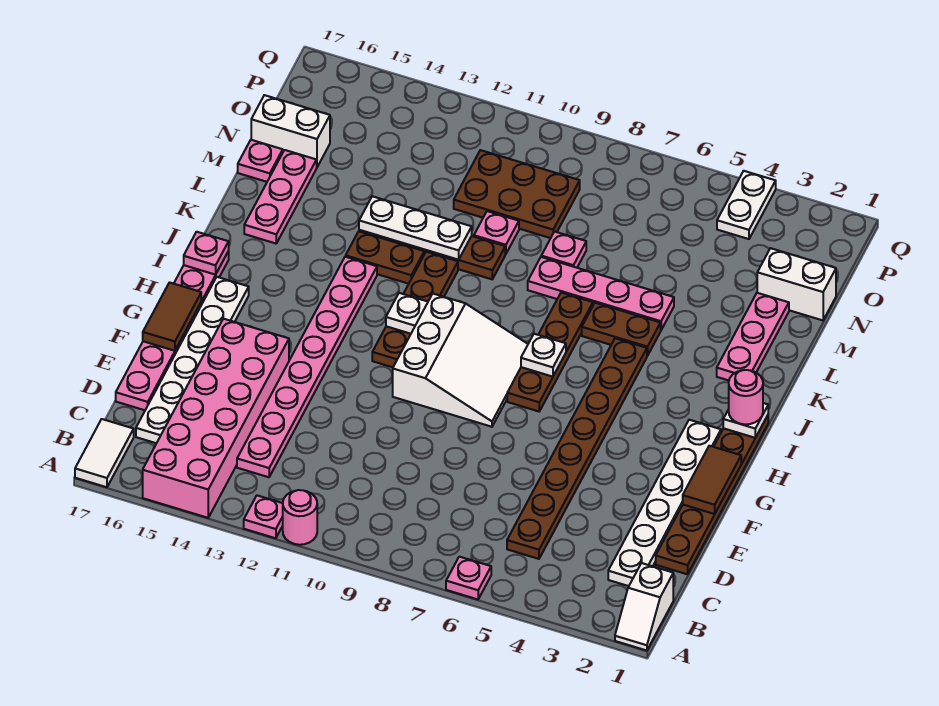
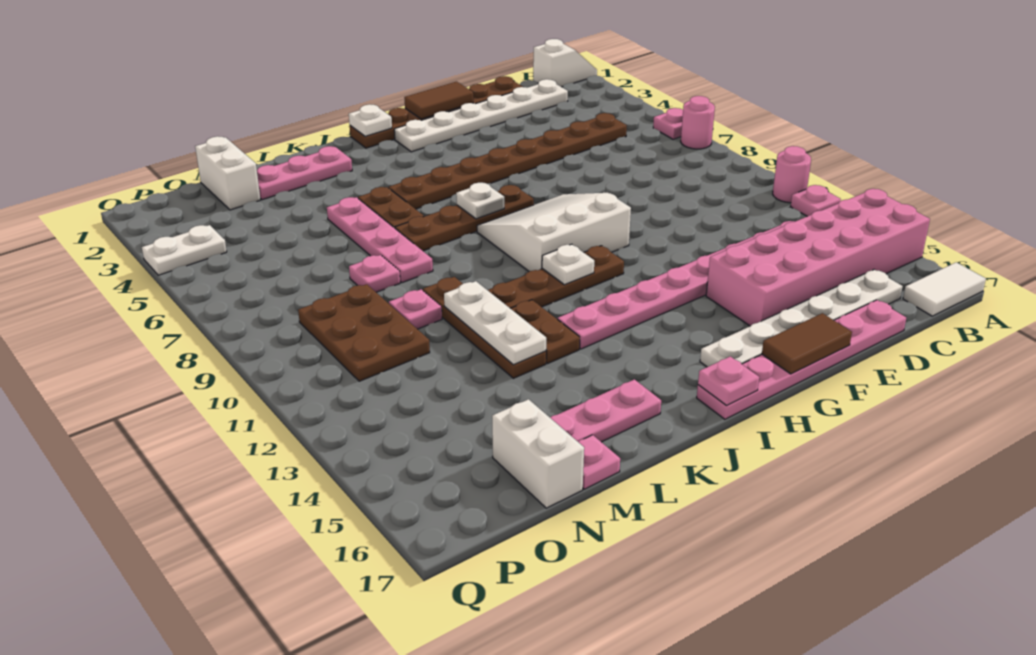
pink round brick I1 level 3 -> pink round brick A7 level 1

